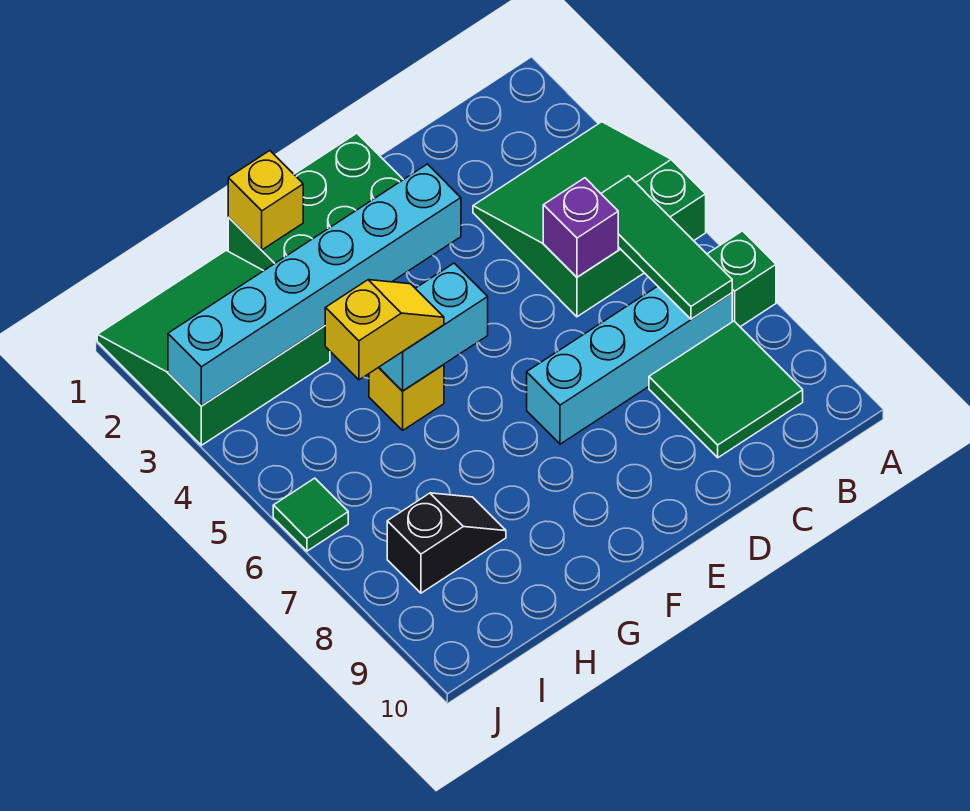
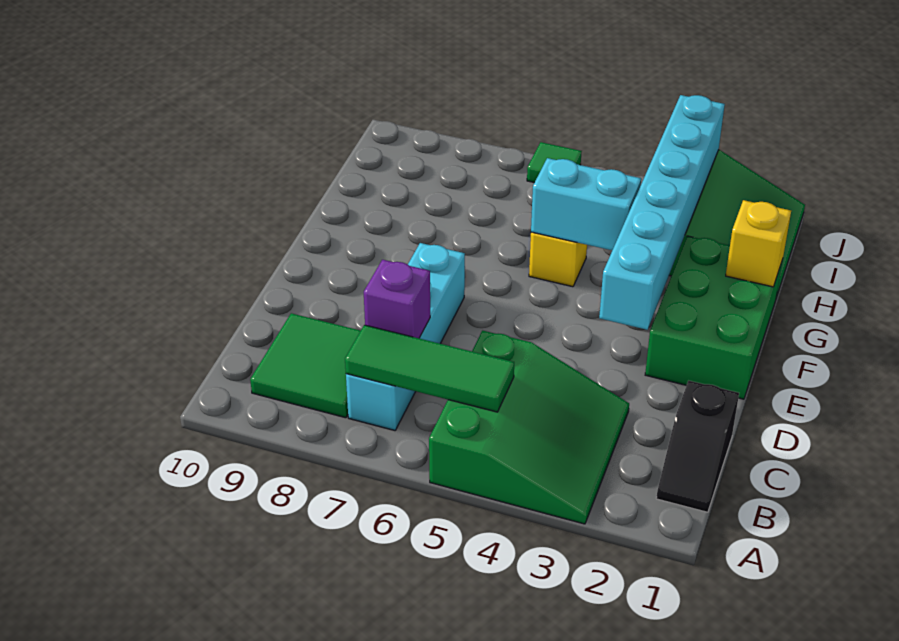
green brick A7 level 1 -> none
purple brick C5 level 2 -> purple brick C7 level 2
cyan brick F5:G5 level 2 -> cyan brick G4:G5 level 2
yellow slope G5:H5 level 3 top H -> none
black slope H8:I8 level 1 top I -> black slope B1:C1 level 1 top C

